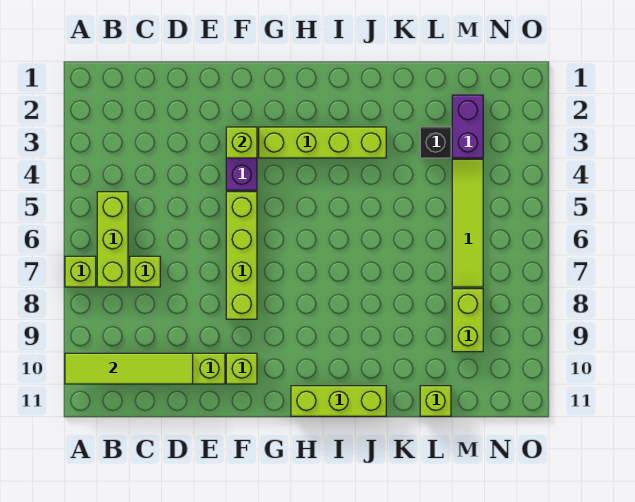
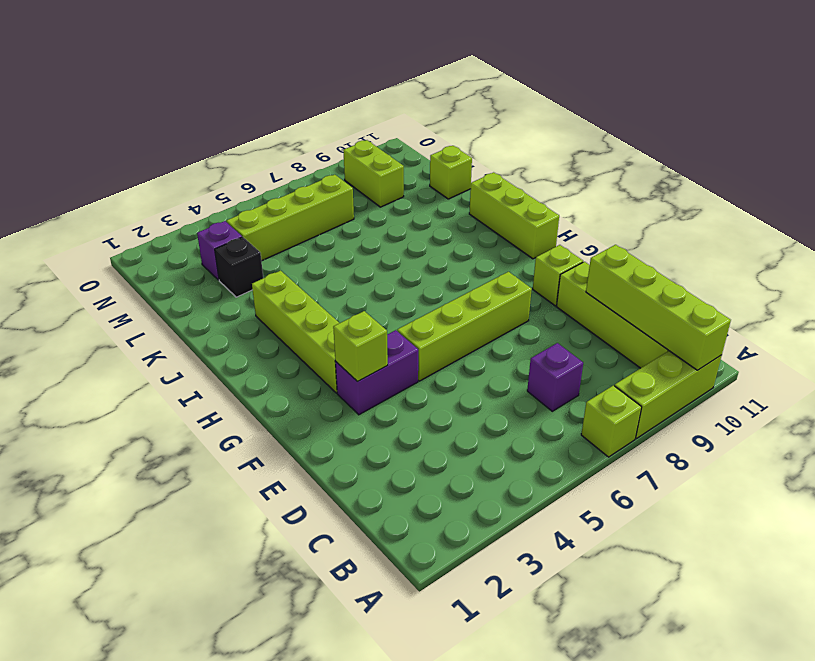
lime tile A10:D10 level 2 -> lime brick A10:D10 level 2
lime brick B5:B7 level 1 -> lime brick A8:A10 level 1
lime brick C7 level 1 -> purple brick C7 level 1
purple brick M2:M3 level 1 -> purple brick M3 level 1
lime tile M4:M7 level 1 -> lime brick M4:M7 level 1
lime brick M8:M9 level 1 -> lime brick M9:N9 level 1

